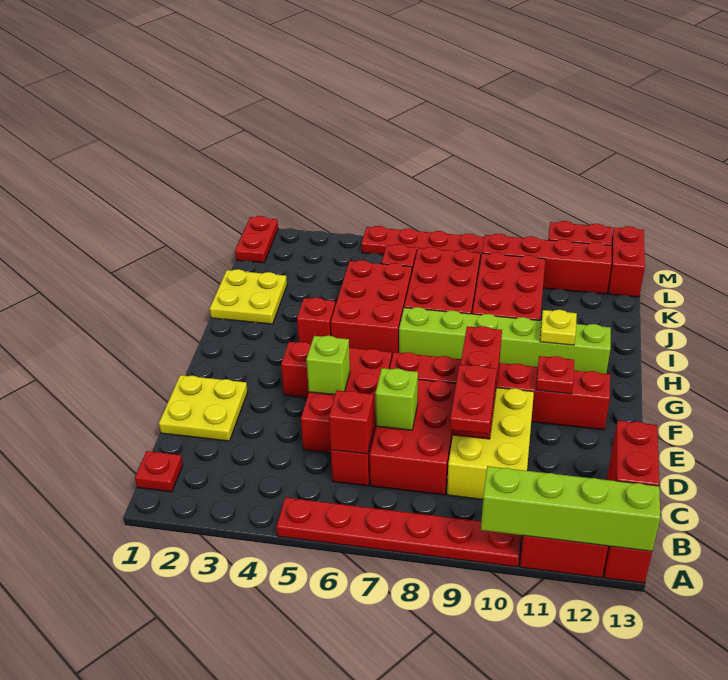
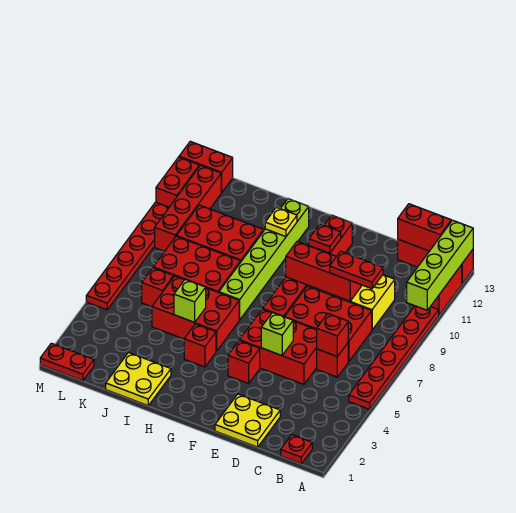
lime brick D7 level 2 -> lime brick I5 level 2

